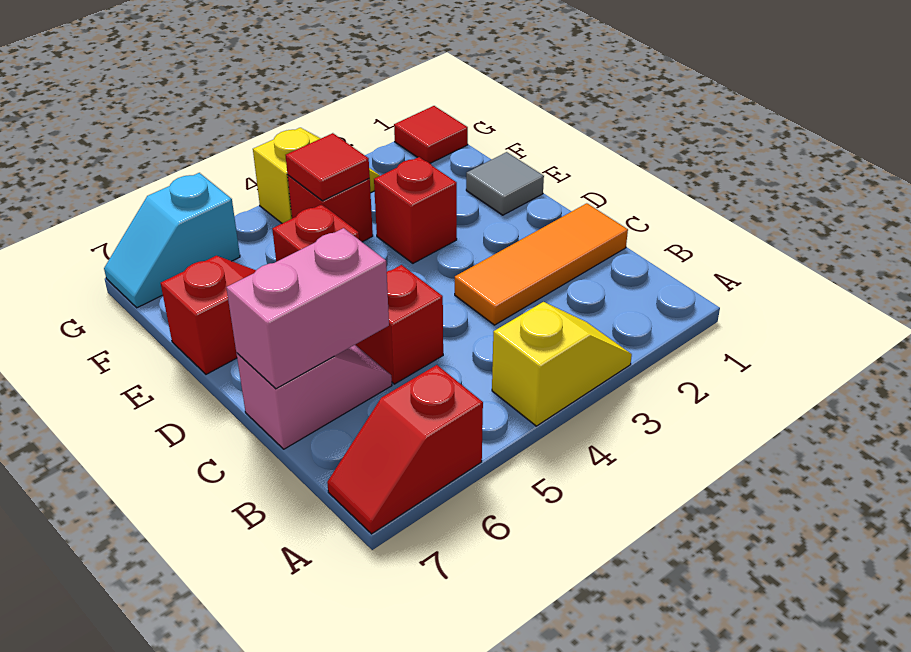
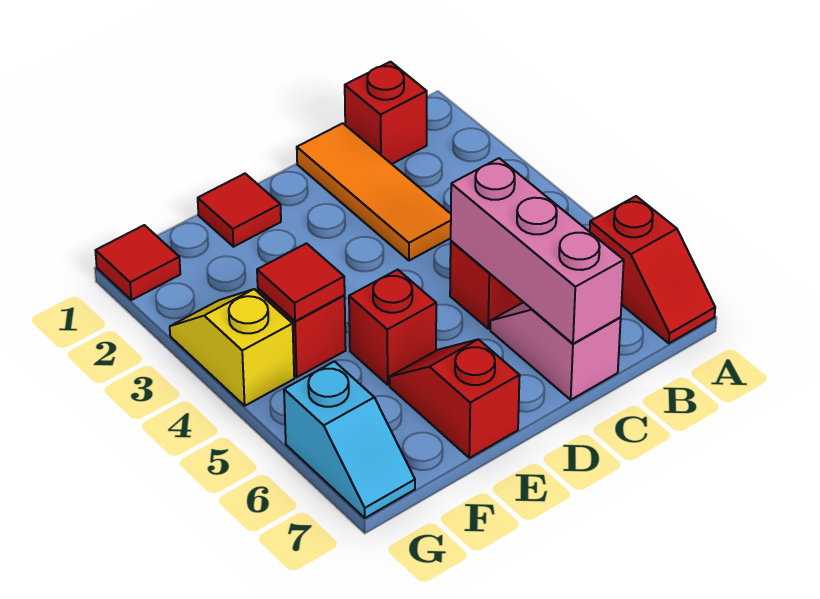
yellow slope A3:A4 level 1 top 4 -> none
pink brick C6:C7 level 2 -> pink brick C5:C7 level 2
grey tile E1 level 1 -> red tile E1 level 1
red brick E3 level 1 -> red brick B1 level 1

